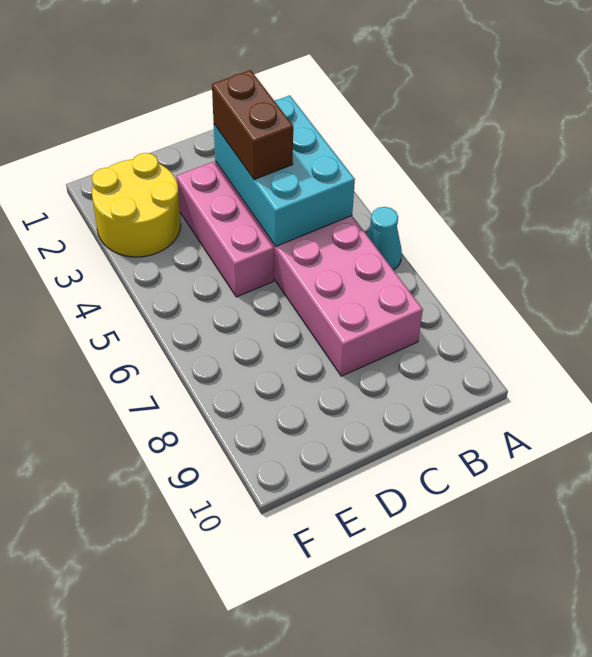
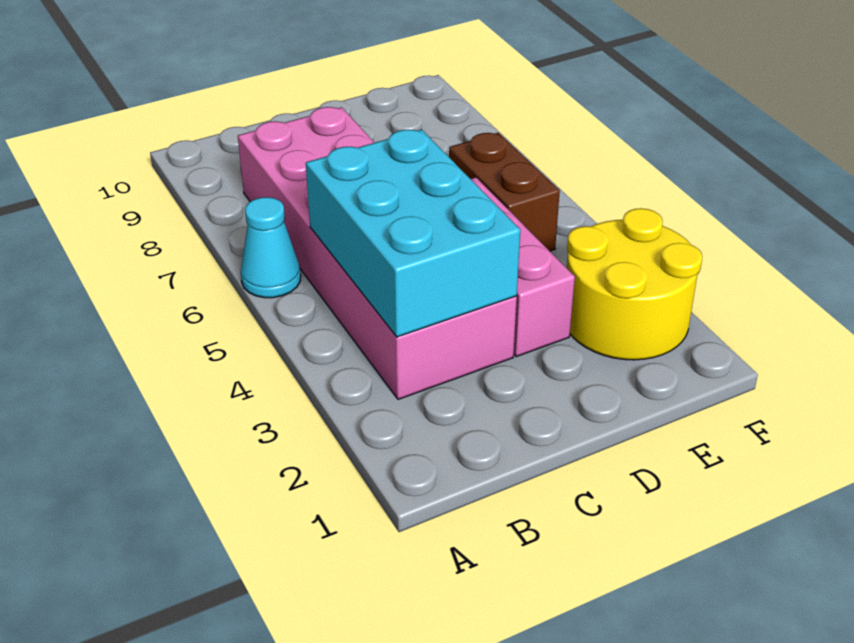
brown brick C3:C4 level 3 -> brown brick E5:E6 level 1

